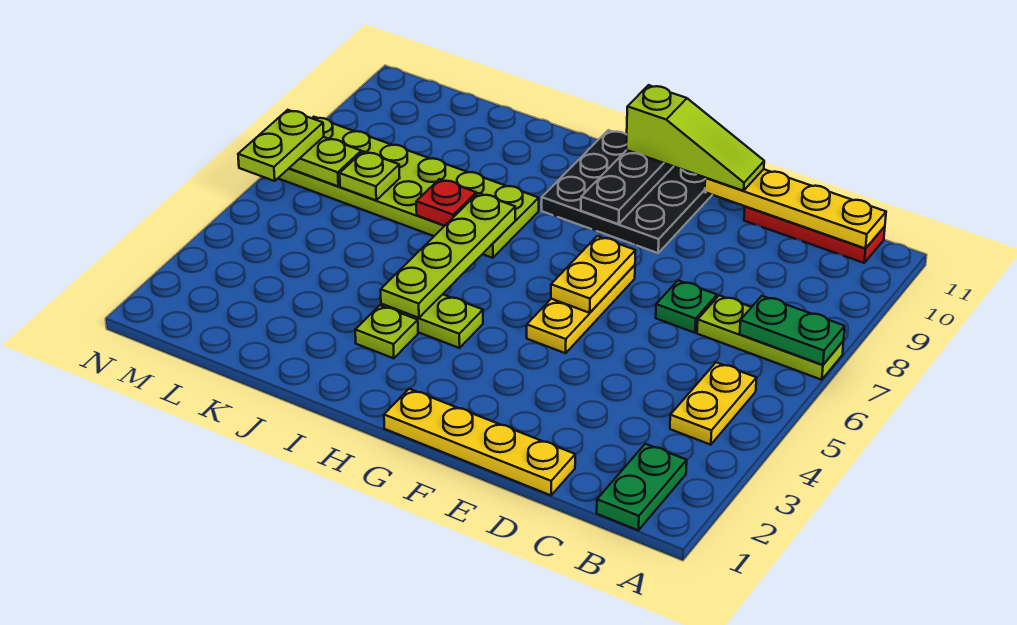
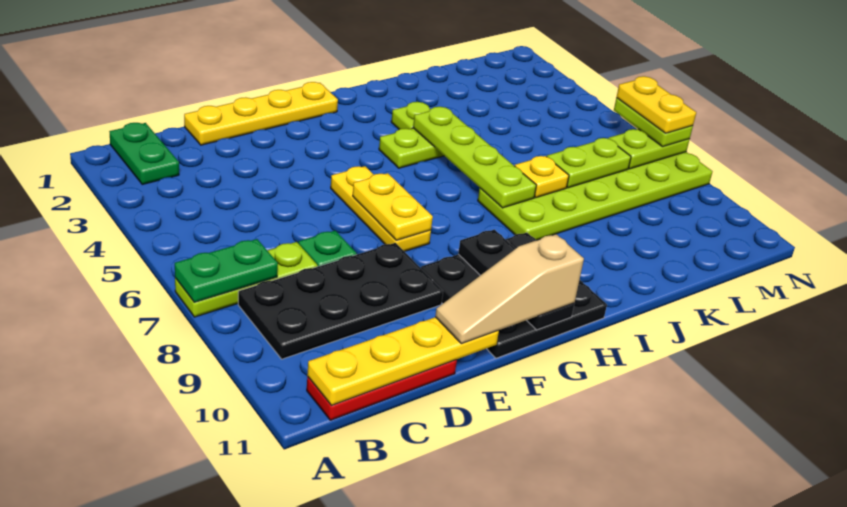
yellow plate B4:B5 level 1 -> yellow plate N6:N7 level 4
none -> black plate B8:E9 level 1
lime slope E11:G11 level 3 top G -> tan slope E11:G11 level 3 top G
red plate J7 level 2 -> yellow plate J7 level 2
lime plate L7 level 2 -> lime plate K7:L7 level 2

